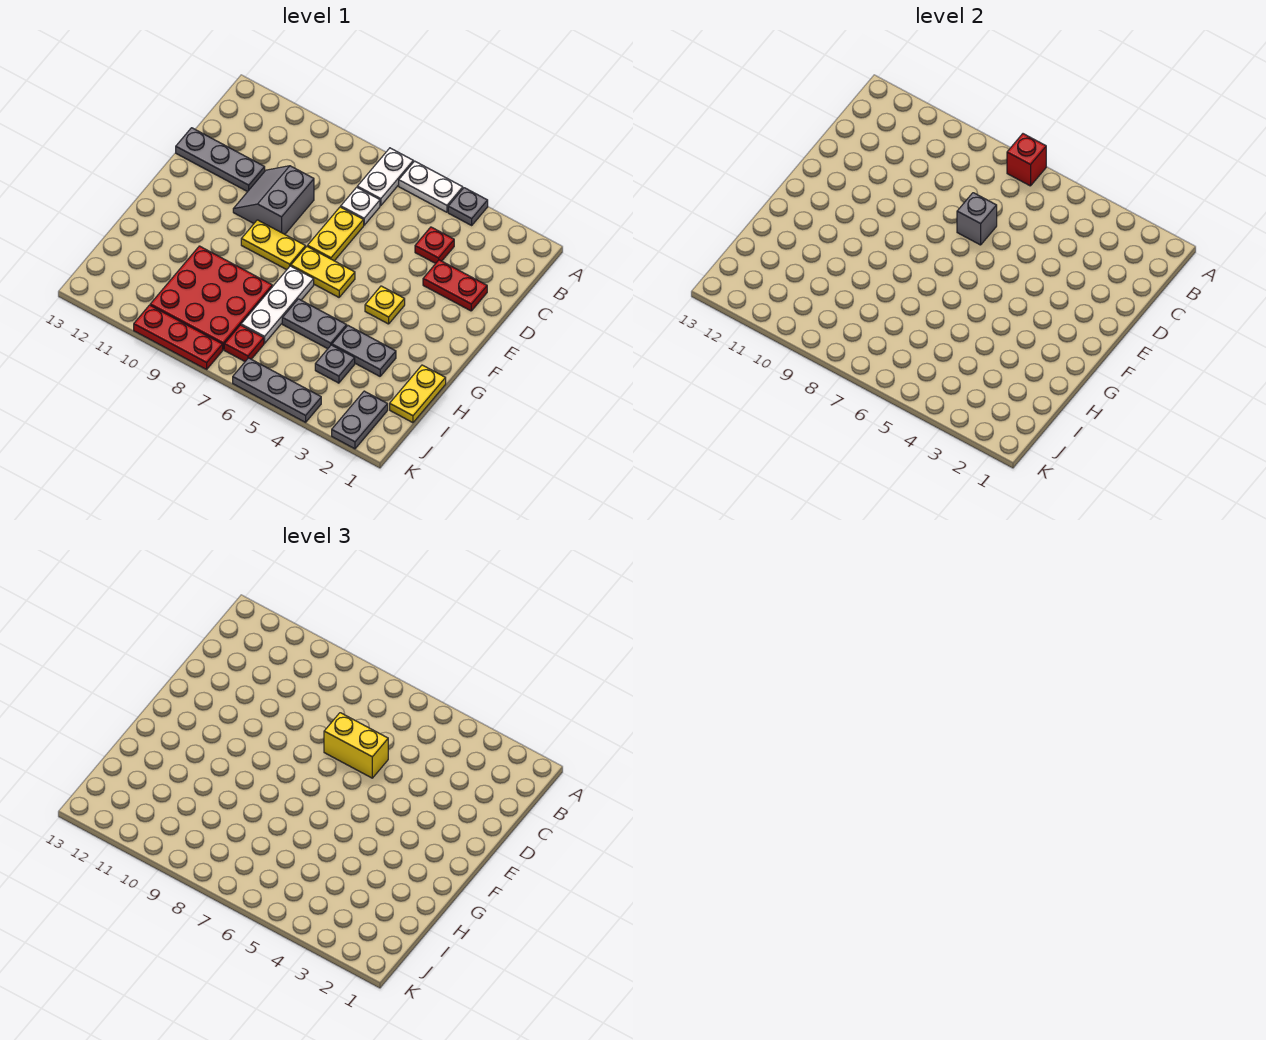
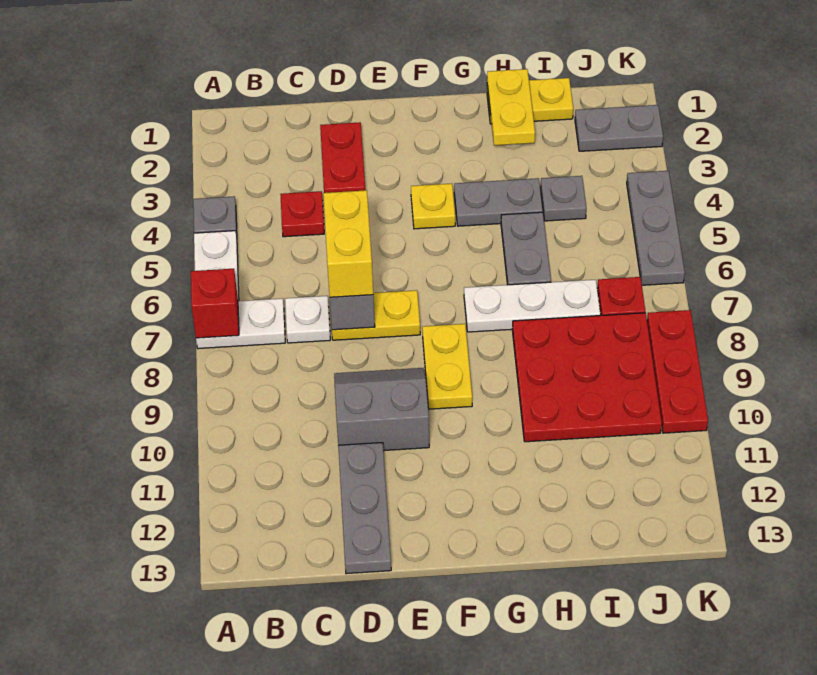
grey slope D9:E10 level 1 top 9 -> grey slope D9:E10 level 1 top 10
yellow plate F6:F7 level 1 -> yellow plate H1:H2 level 2
grey plate H3:H4 level 1 -> grey plate G4:H4 level 1

